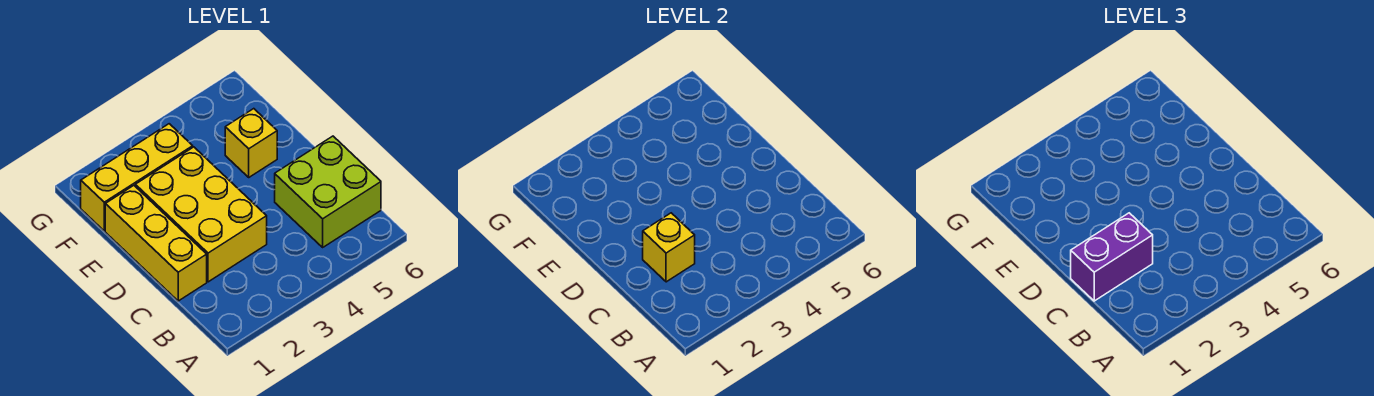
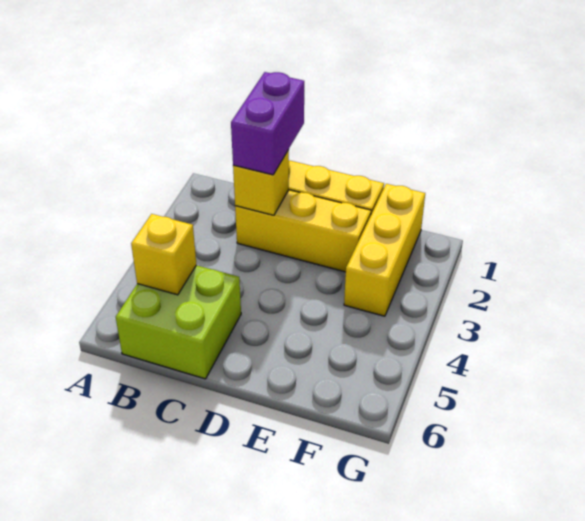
yellow brick C2:E3 level 1 -> yellow brick C2:E2 level 1
yellow brick E5 level 1 -> yellow brick B5 level 2

